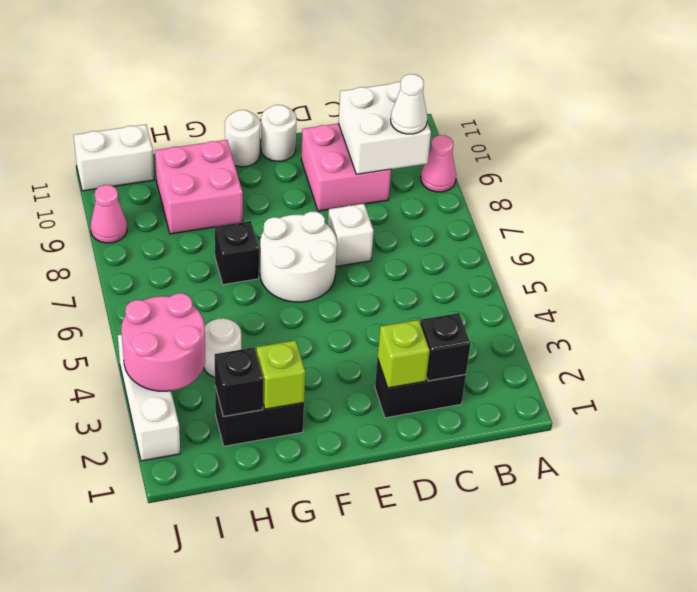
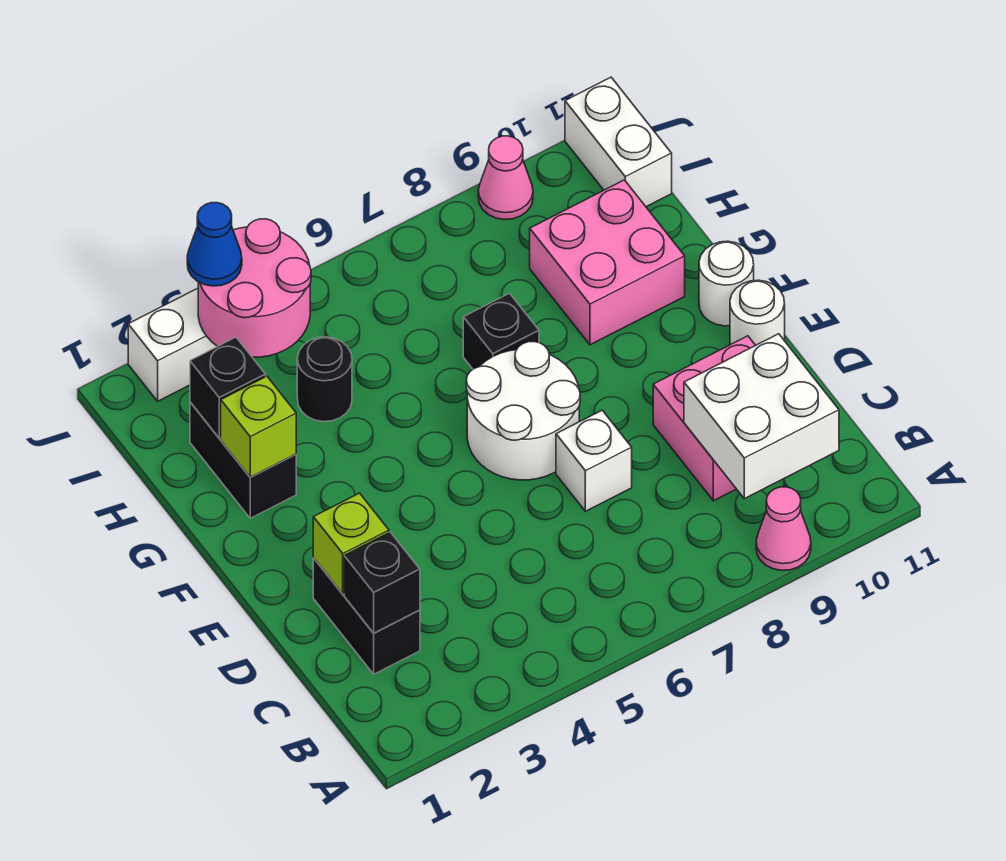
white cone B9 level 3 -> none
white round brick H4 level 1 -> black round brick H4 level 1
none -> blue cone J3 level 3

